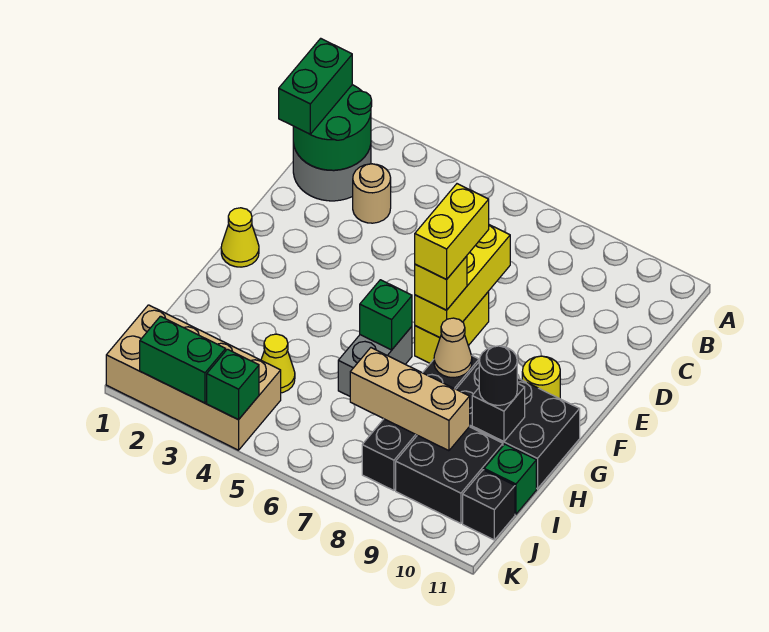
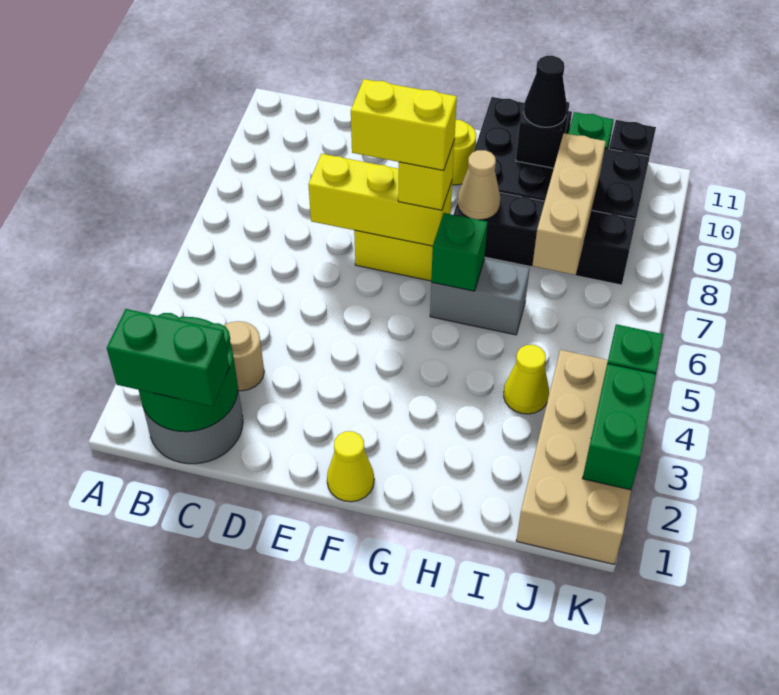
black round brick H10 level 3 -> black cone H10 level 3

